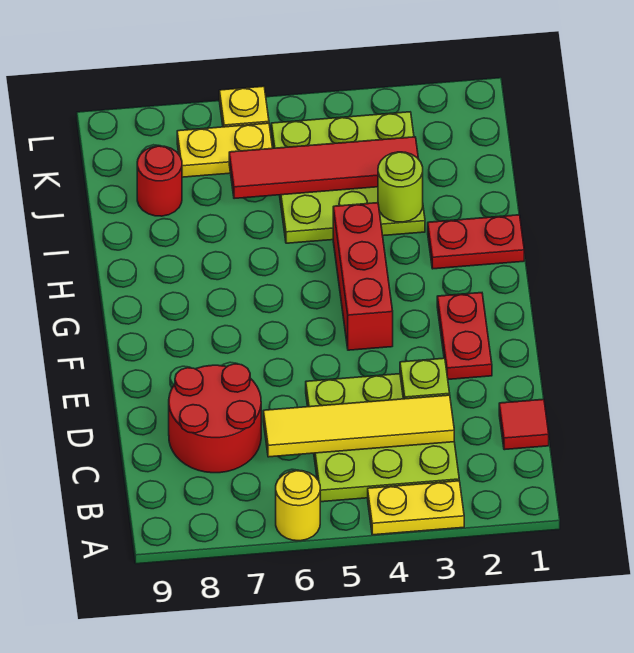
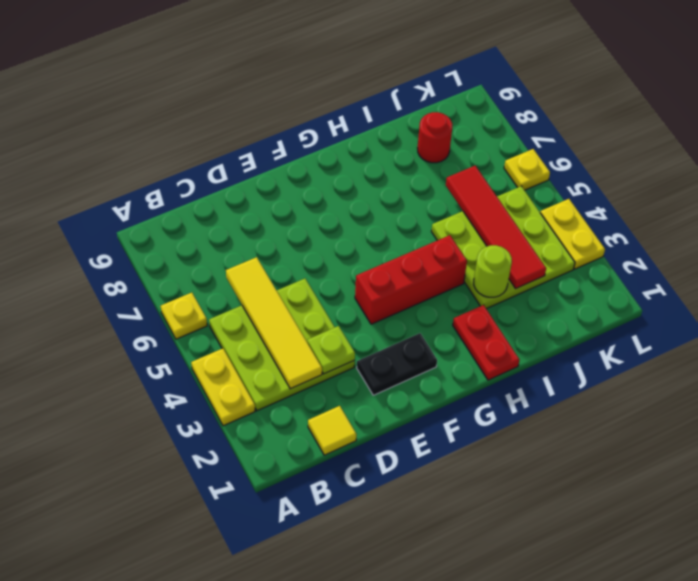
yellow round brick A6 level 1 -> yellow plate A6 level 1
red tile C1 level 1 -> yellow tile C1 level 1
red round brick C7:D8 level 1 -> none
red plate E2:F2 level 1 -> black plate E2:F2 level 1
yellow plate K6:K7 level 1 -> yellow plate L3:L4 level 1

